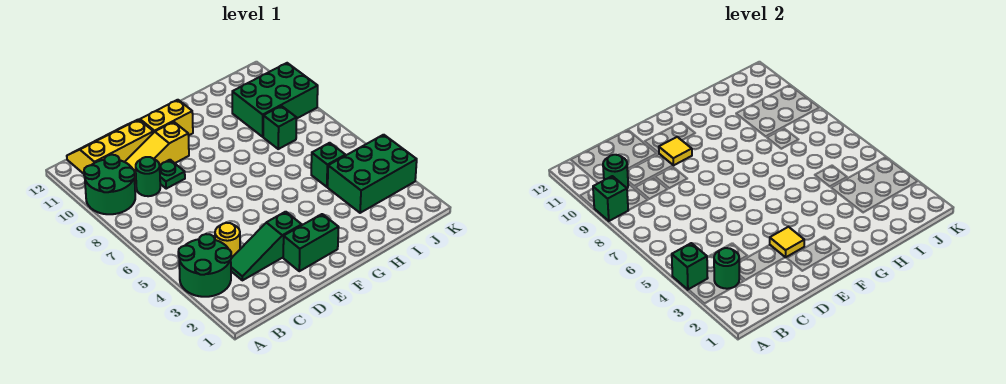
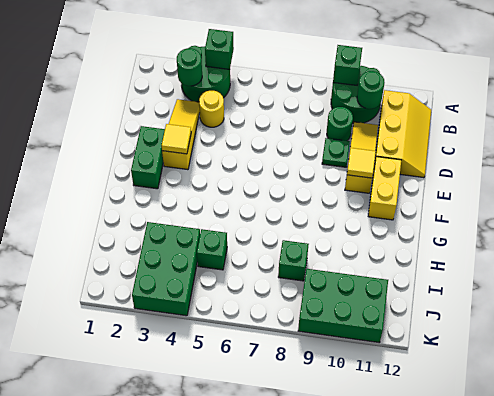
green slope C3:E3 level 1 top E -> yellow slope C3:E3 level 1 top E
green brick I9:K10 level 1 -> green brick J9:K11 level 1

